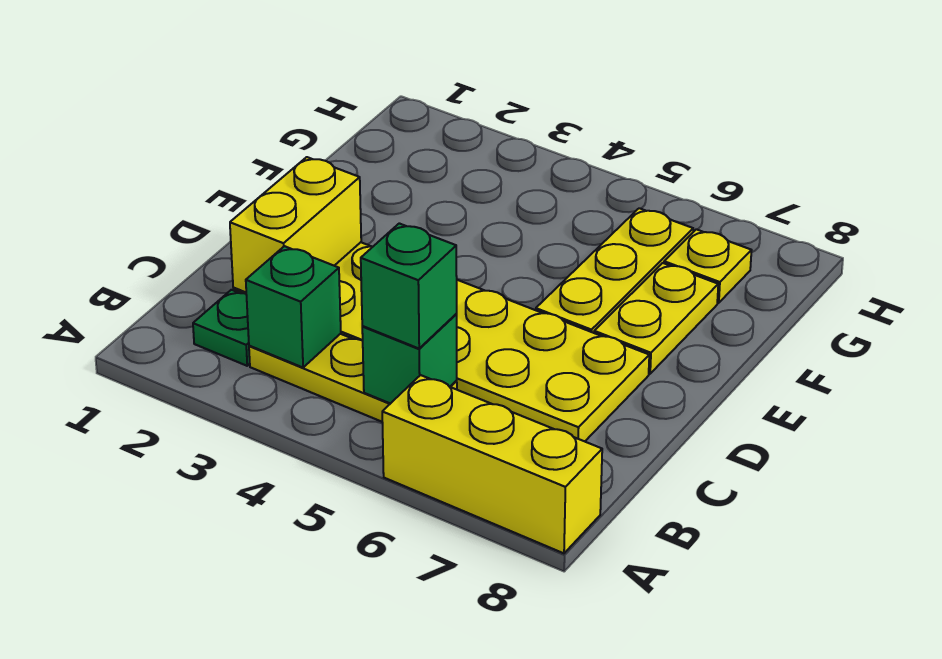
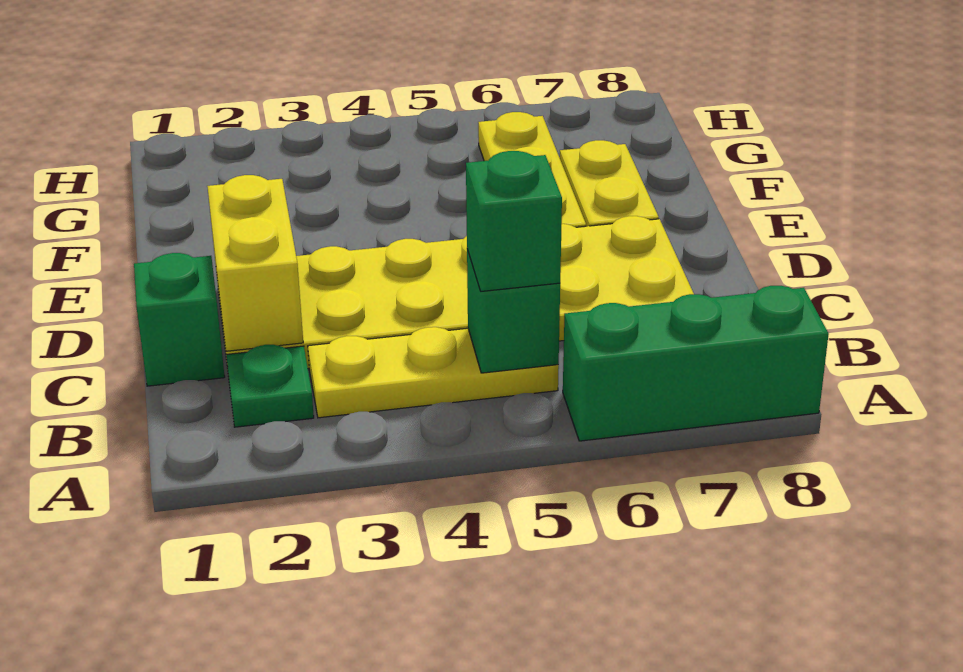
yellow brick A6:A8 level 1 -> green brick A6:A8 level 1
green brick B3 level 2 -> green brick C1 level 1
yellow plate G7 level 1 -> none

